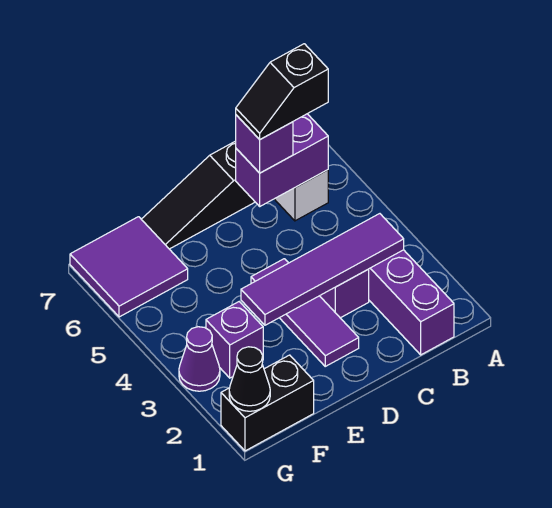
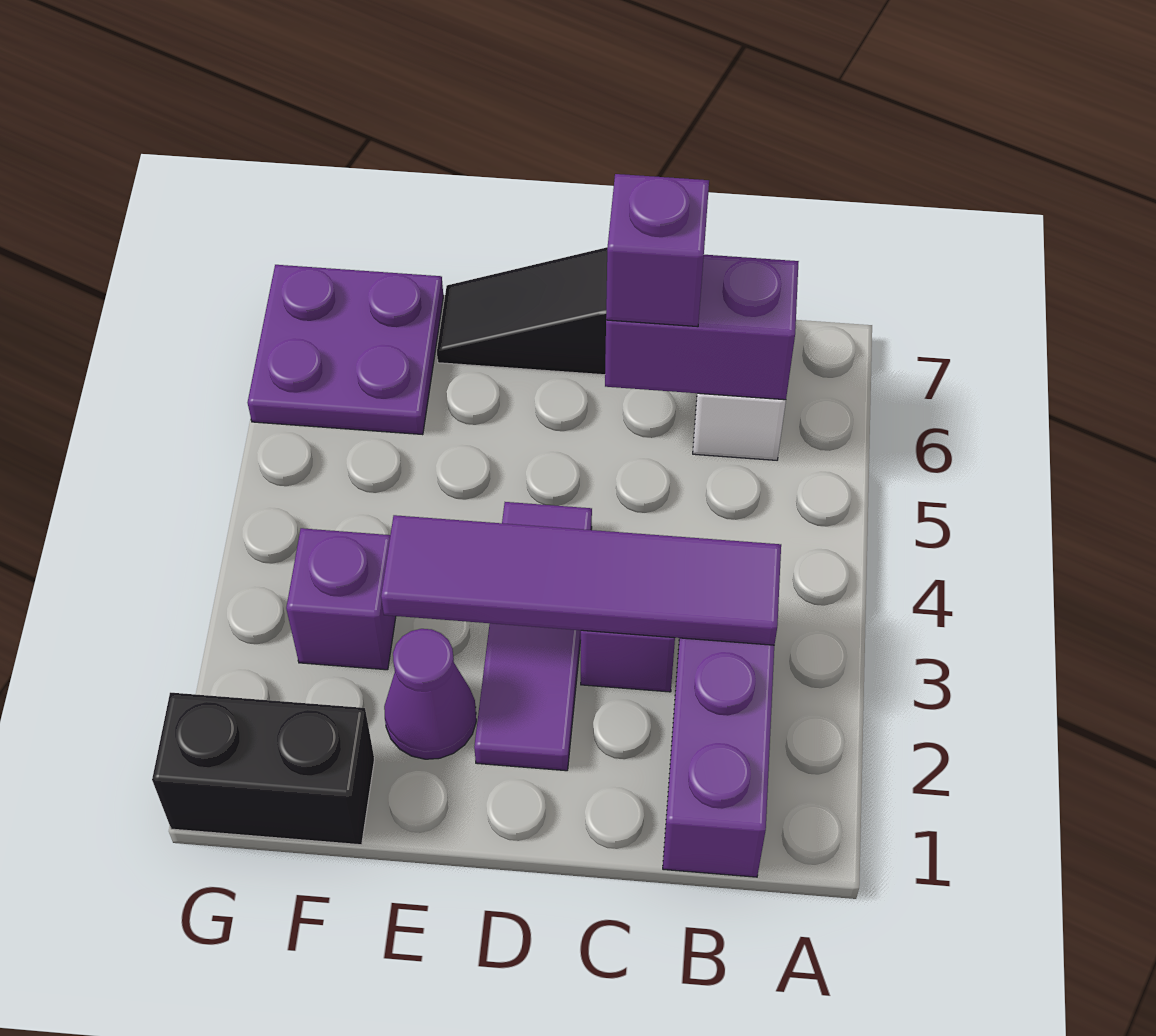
black slope B6:C6 level 4 top B -> none
purple tile F6:G7 level 1 -> purple plate F6:G7 level 1
black cone G1 level 2 -> none
purple cone G3 level 1 -> purple cone E2 level 1

